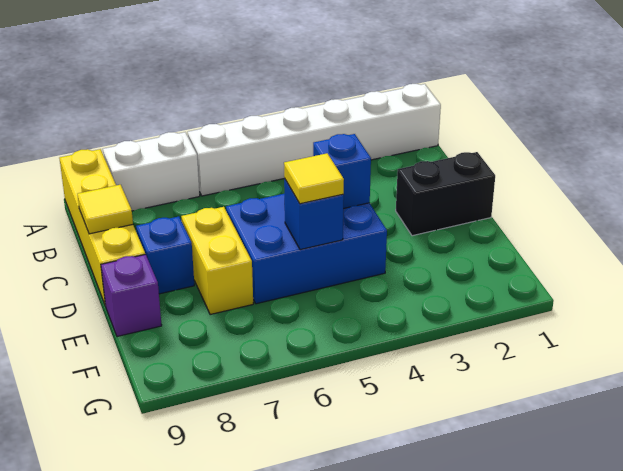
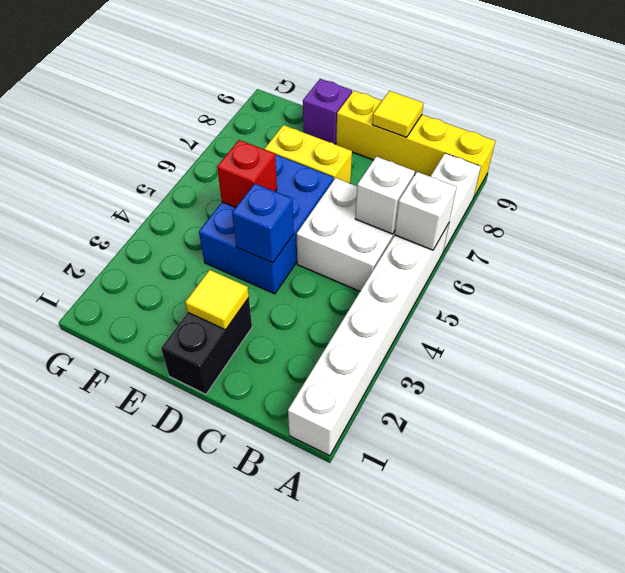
none -> white brick A6 level 2
none -> white brick B5:C6 level 1
none -> white brick B6 level 2
blue brick D8 level 1 -> none
blue brick E5 level 2 -> red brick E5 level 2
yellow tile E5 level 3 -> yellow tile D2 level 2

